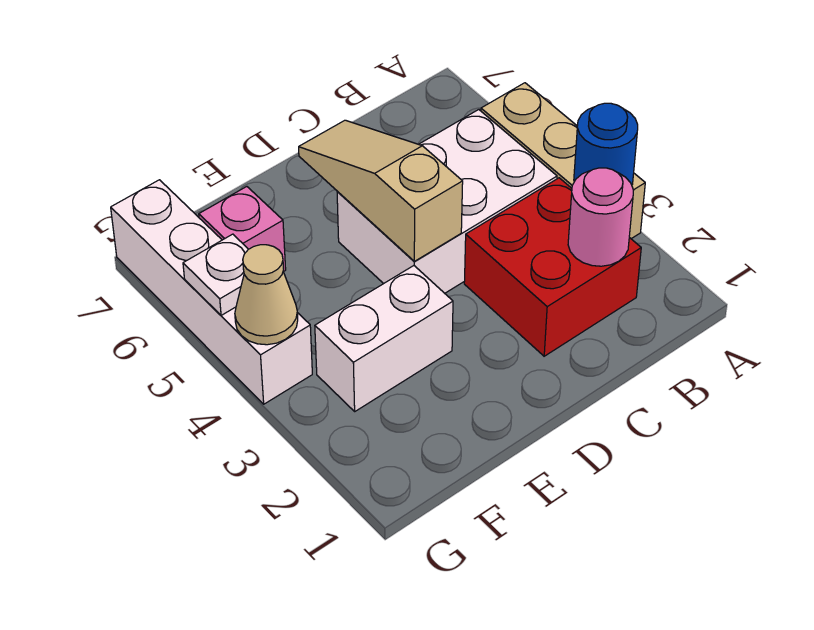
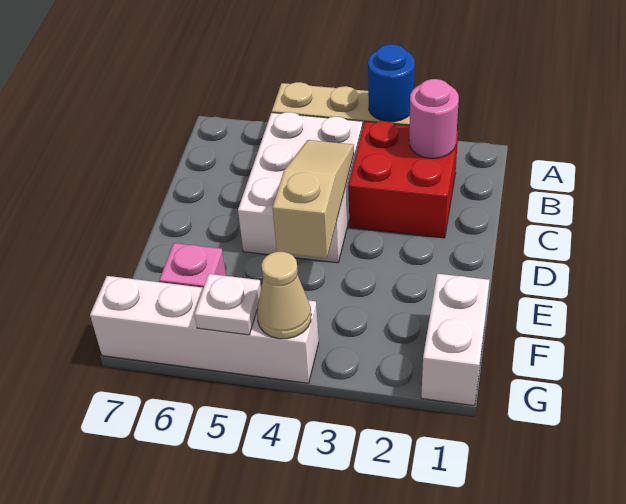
tan slope D4:D6 level 2 top 4 -> tan slope C4:E4 level 2 top E
white brick E3:F3 level 1 -> white brick F1:G1 level 1

